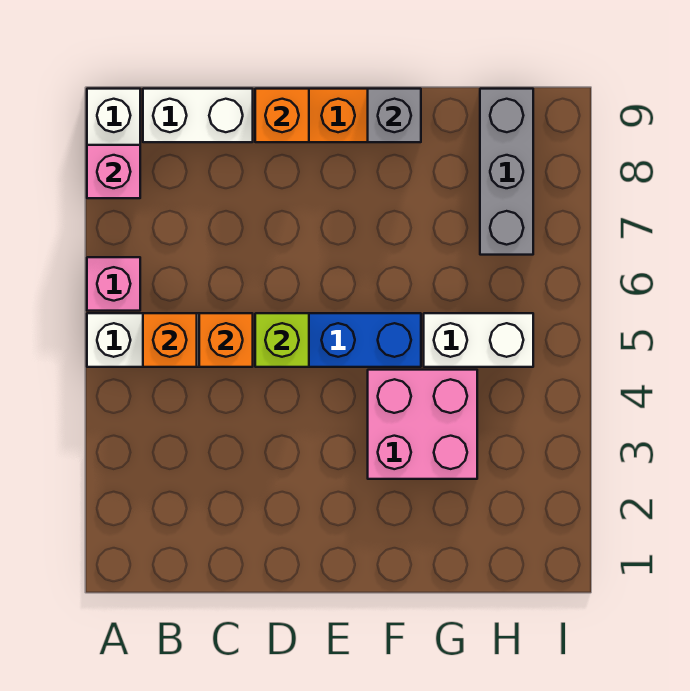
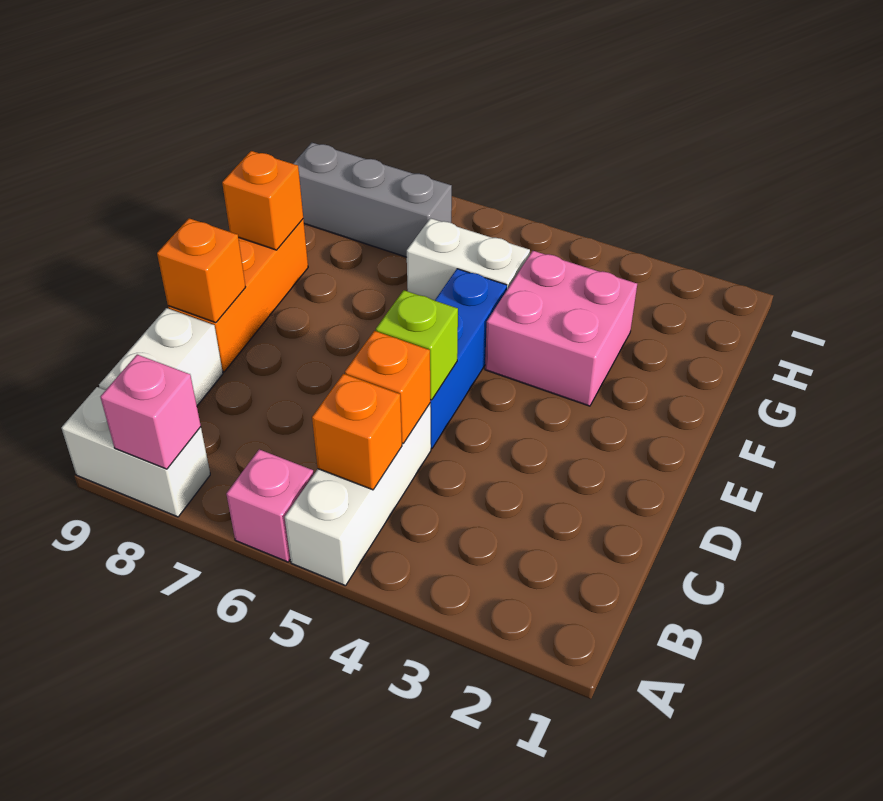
grey brick F9 level 2 -> orange brick F9 level 2
white brick G5:H5 level 1 -> white brick G5:G6 level 1

